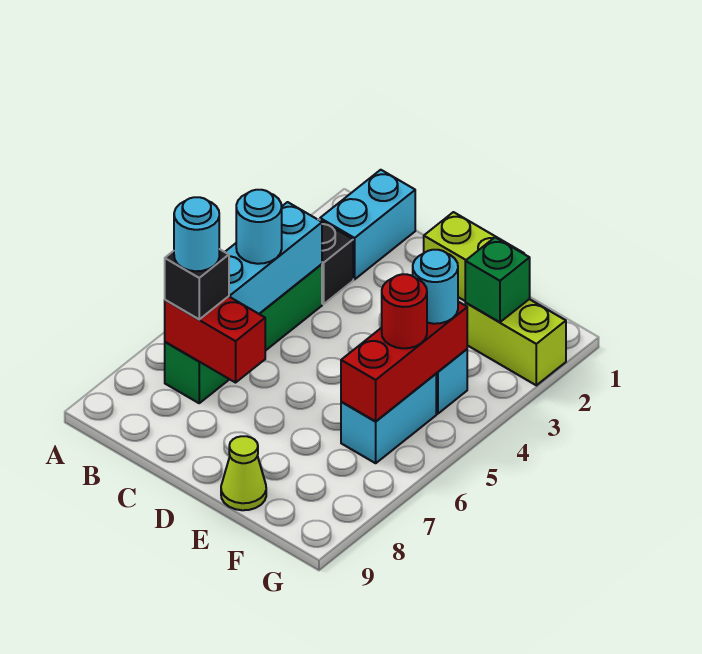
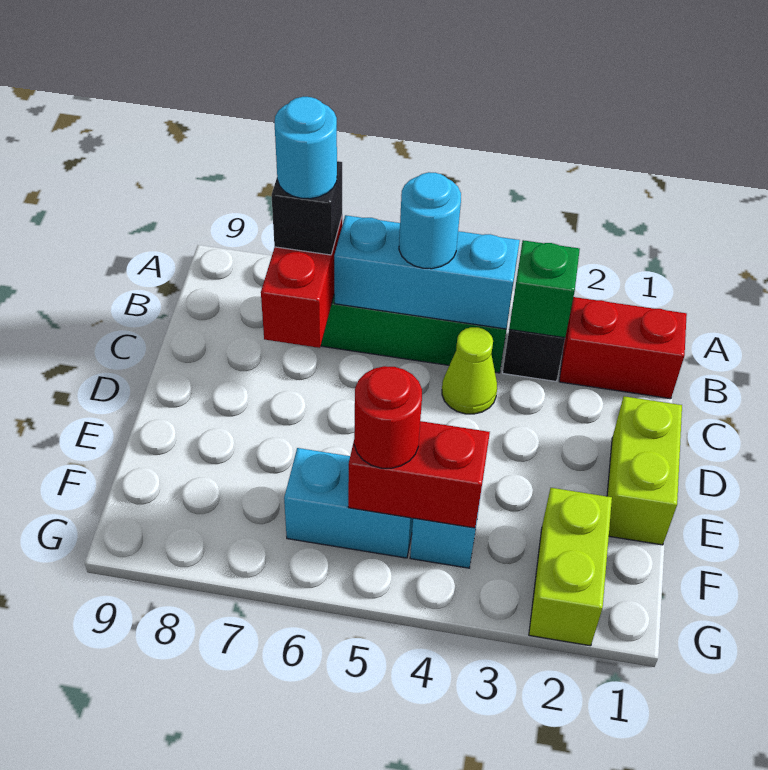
cyan brick B1:B2 level 1 -> red brick B1:B2 level 1
lime cone E9 level 1 -> lime cone C4 level 1
green brick F2 level 2 -> green brick B3 level 2
red brick F4:F6 level 2 -> red brick F4:F5 level 2
cyan round brick F4 level 3 -> none

